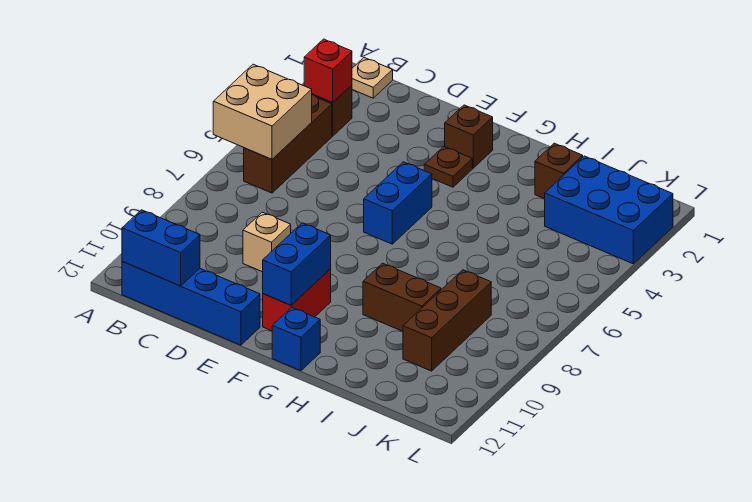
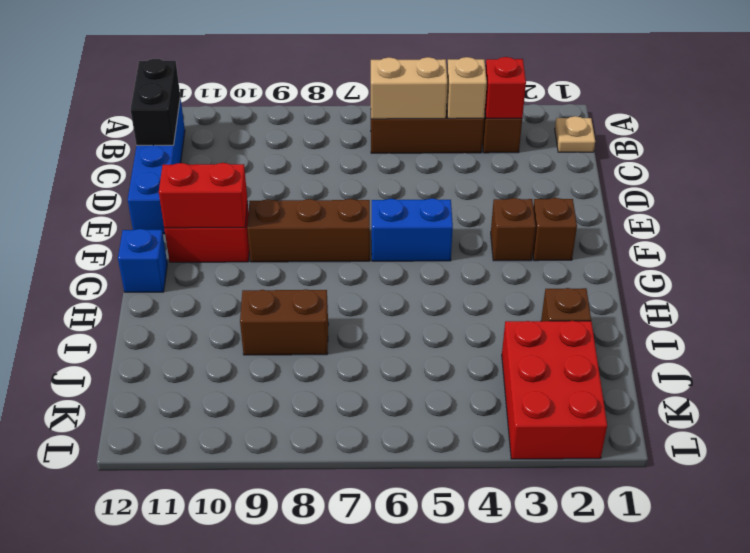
tan brick A5:B6 level 2 -> tan brick B5:B6 level 2
blue brick B12:C12 level 2 -> black brick B12:C12 level 2
tan brick D9 level 1 -> tan brick B4 level 2
brown plate F3 level 1 -> brown brick F3 level 1
blue brick F10:F11 level 2 -> red brick F10:F11 level 2
brown brick H9:I9 level 1 -> brown brick I8:I9 level 1
blue brick J2:L3 level 1 -> red brick J2:L3 level 1
brown brick J8:J10 level 1 -> brown brick F7:F9 level 1

